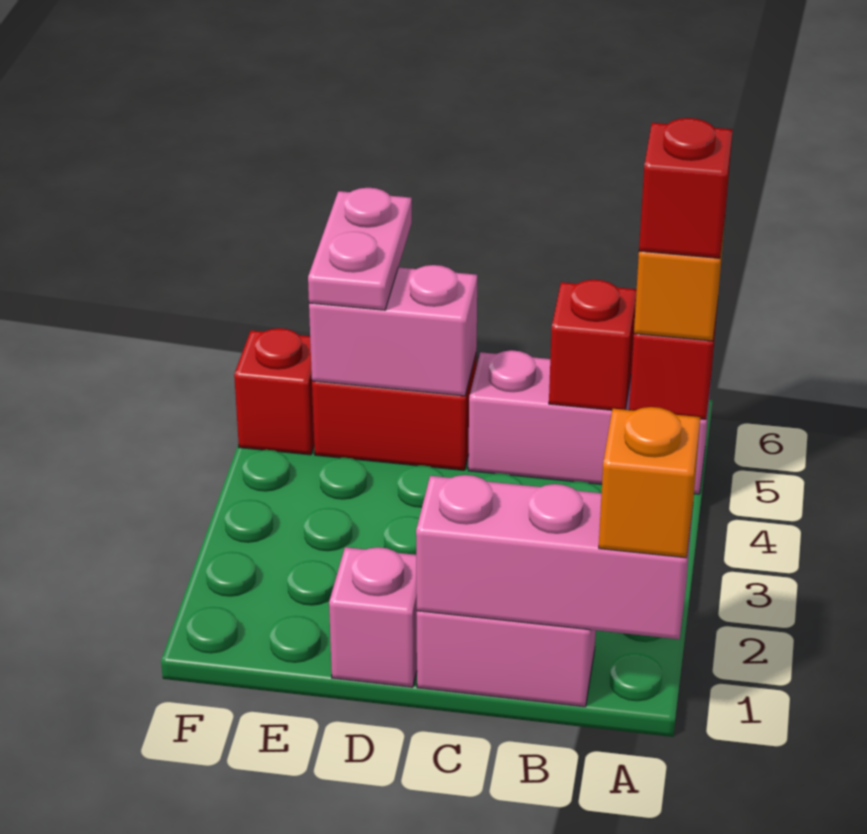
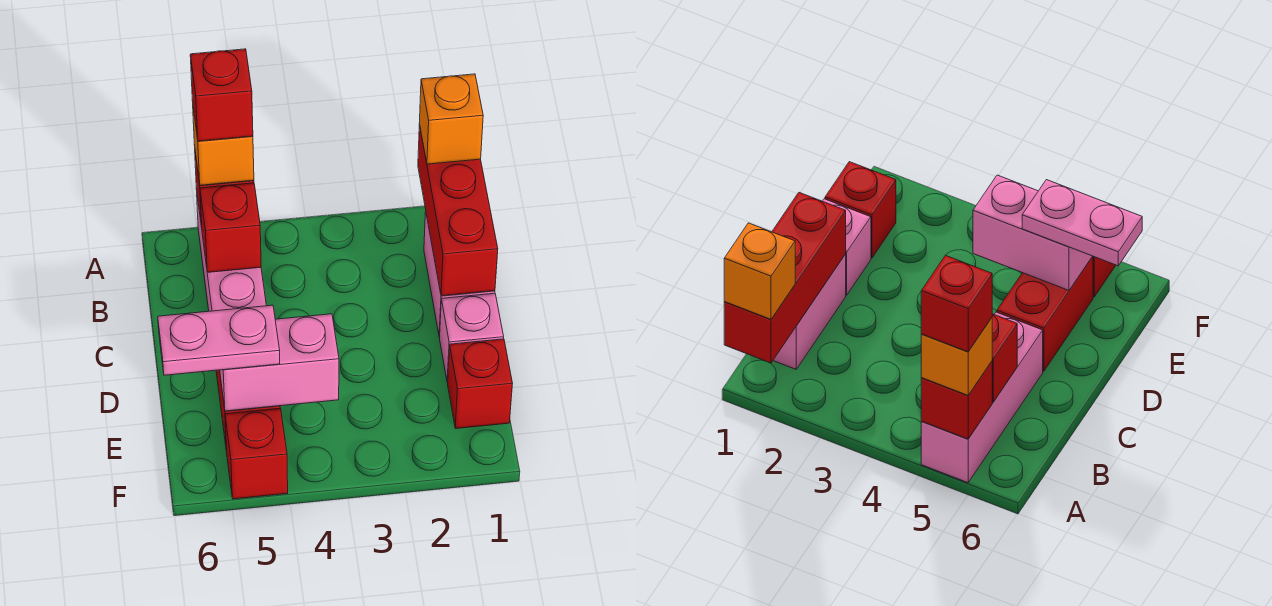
pink brick A1:C1 level 2 -> red brick A1:C1 level 2
pink brick D5:E5 level 2 -> pink brick E4:E5 level 2
none -> red brick E1 level 1

